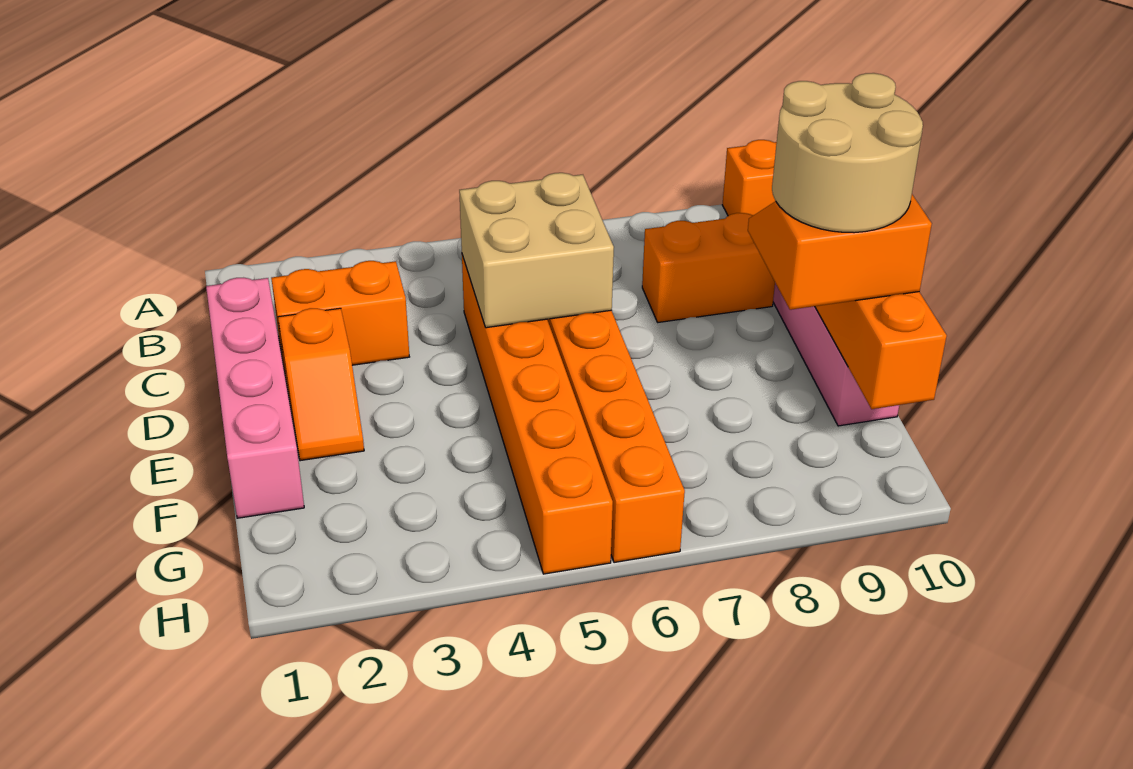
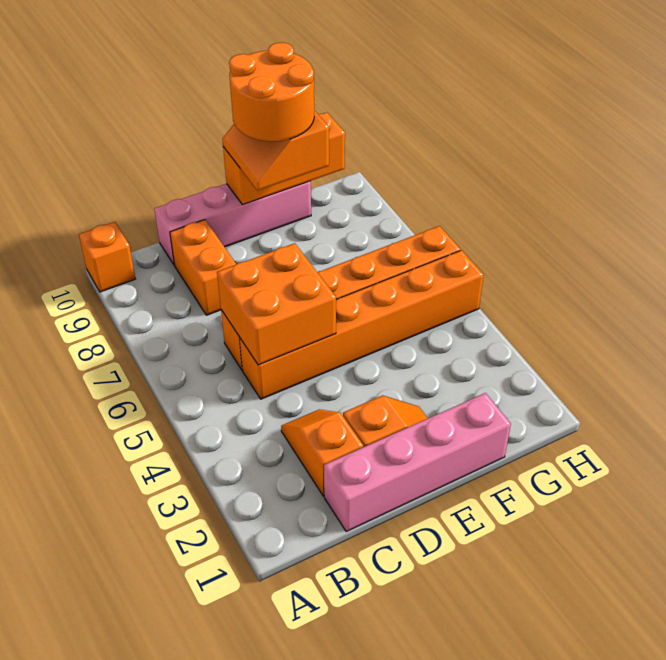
orange brick C2:C3 level 1 -> orange slope C2:C3 level 1 top 2
tan brick C5:D6 level 2 -> orange brick C5:D6 level 2
tan round brick E9:F10 level 4 -> orange round brick E9:F10 level 4

